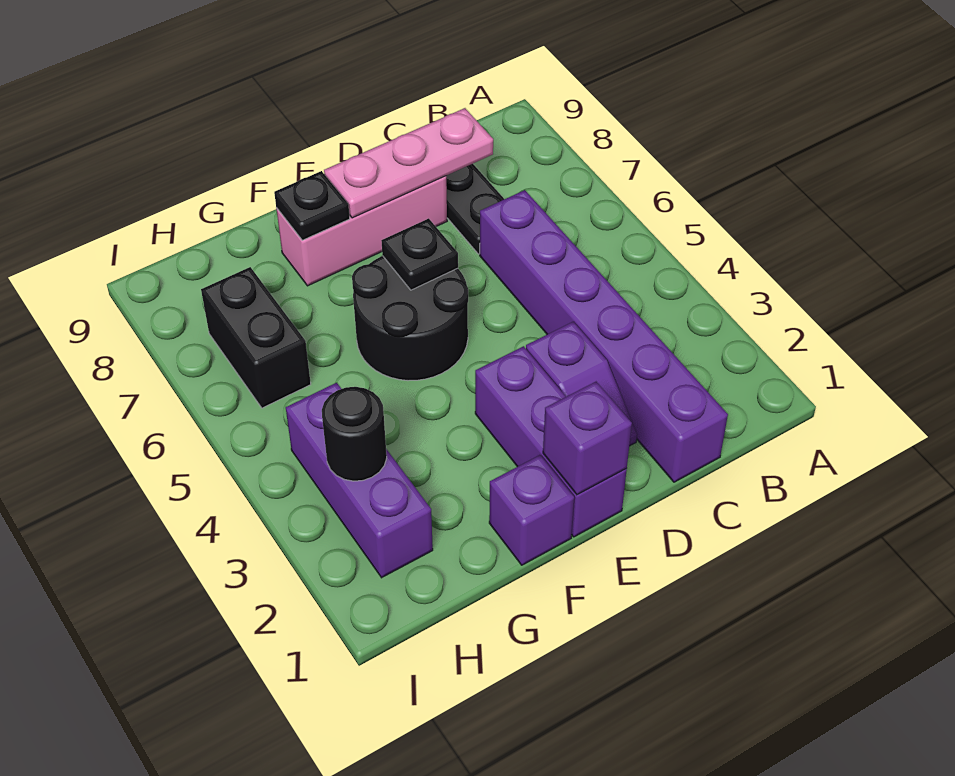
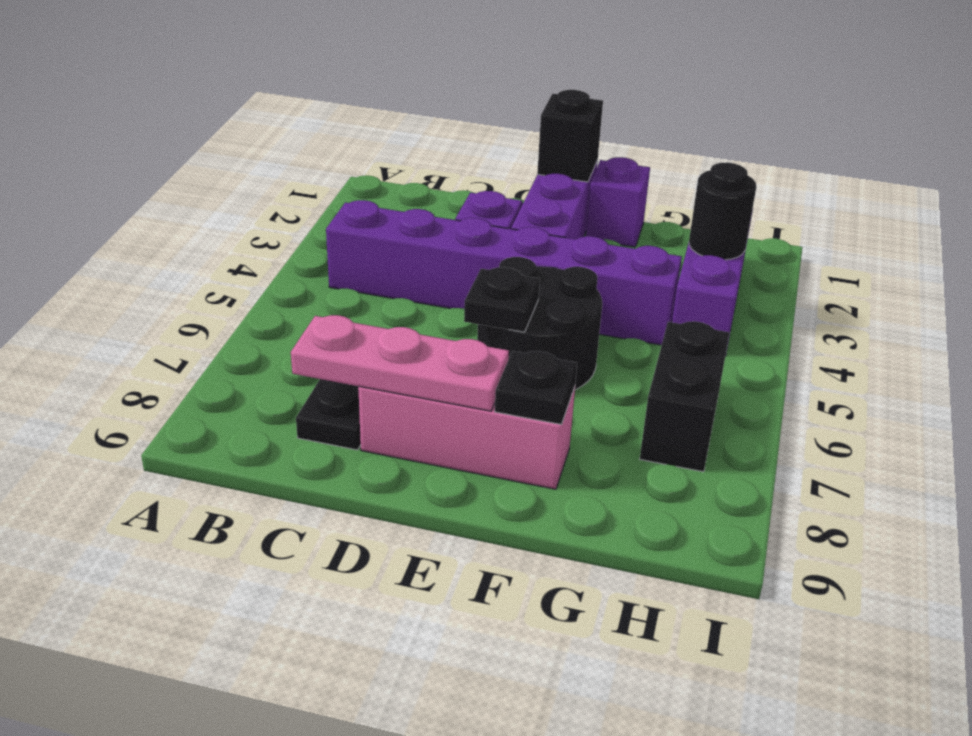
purple brick C1:C6 level 1 -> purple brick B4:G4 level 1
purple brick E1 level 2 -> black brick E1 level 2

